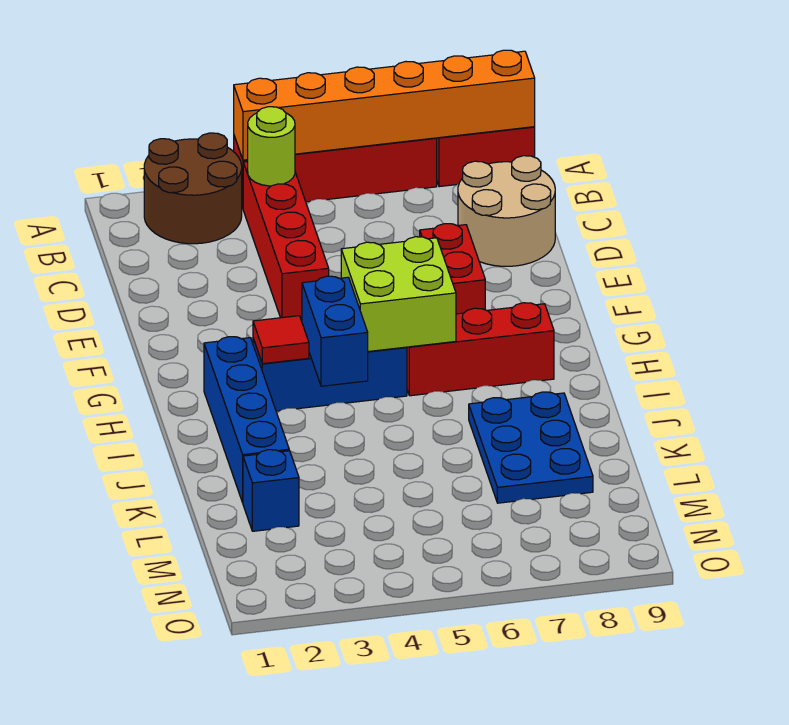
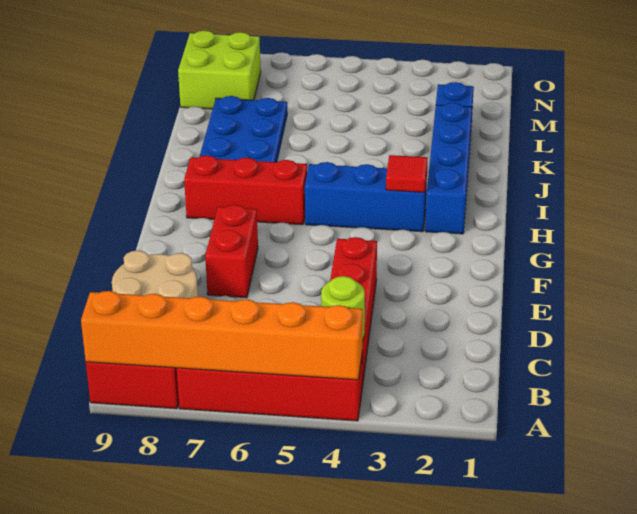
brown round brick A2:B3 level 1 -> none
lime brick G5:H6 level 2 -> lime brick M8:N9 level 1
blue brick H4:I4 level 2 -> none

